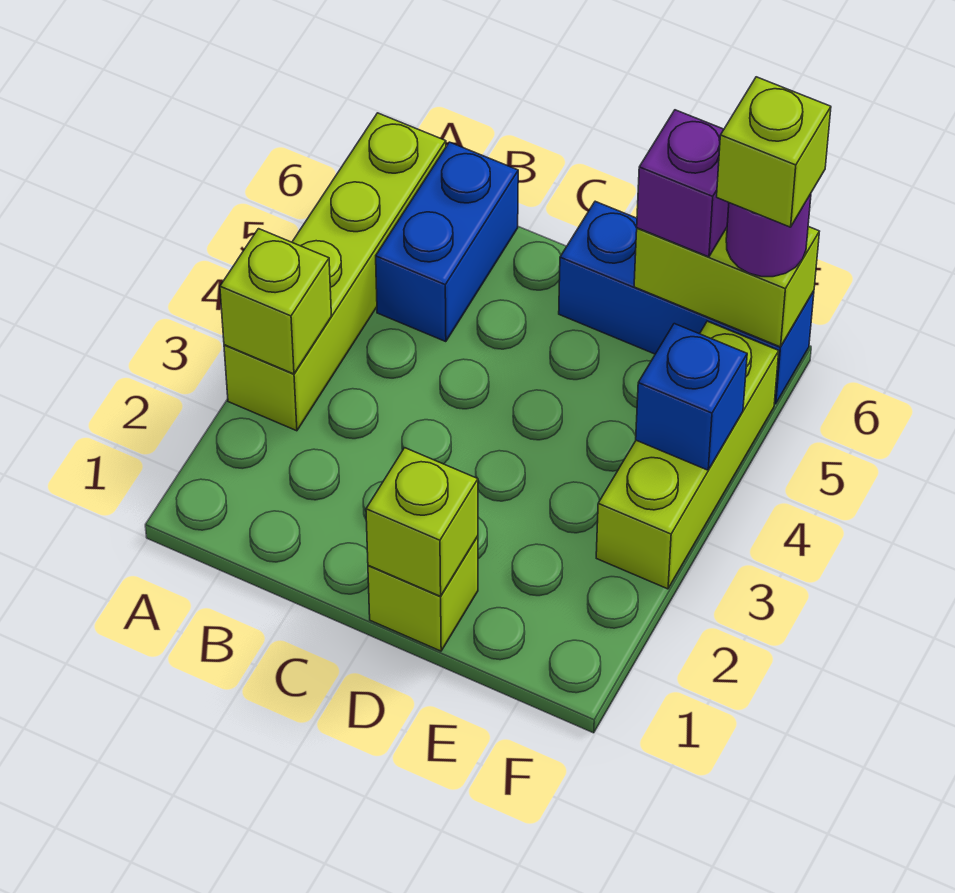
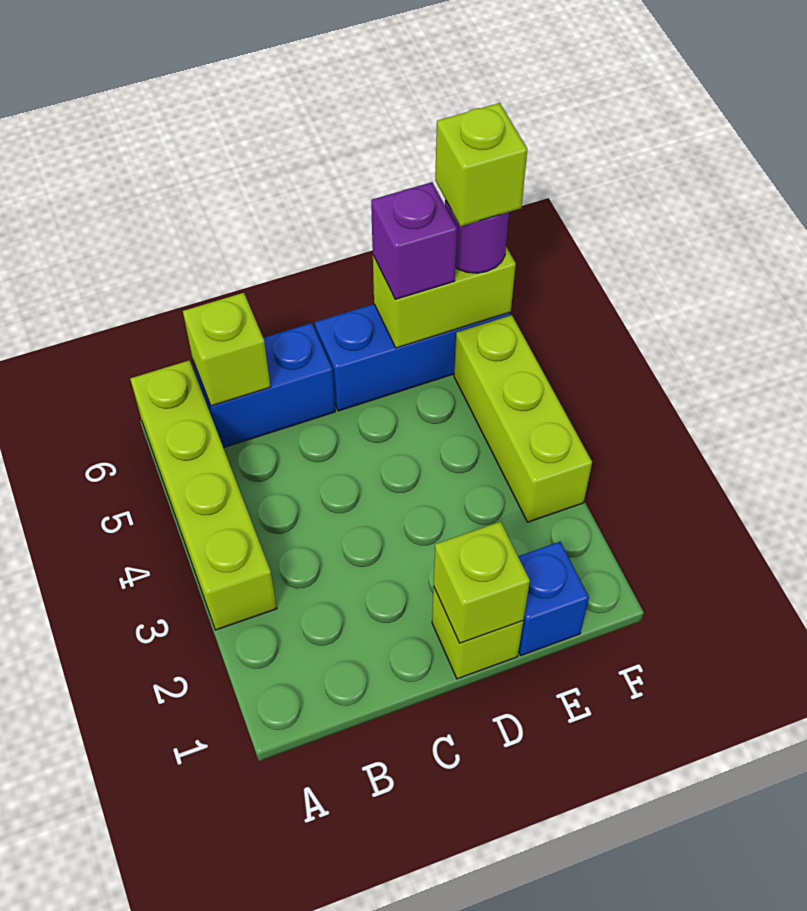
lime brick A3 level 2 -> lime brick B6 level 2
blue brick B5:B6 level 1 -> blue brick B6:C6 level 1
blue brick F4 level 2 -> blue brick E1 level 1

